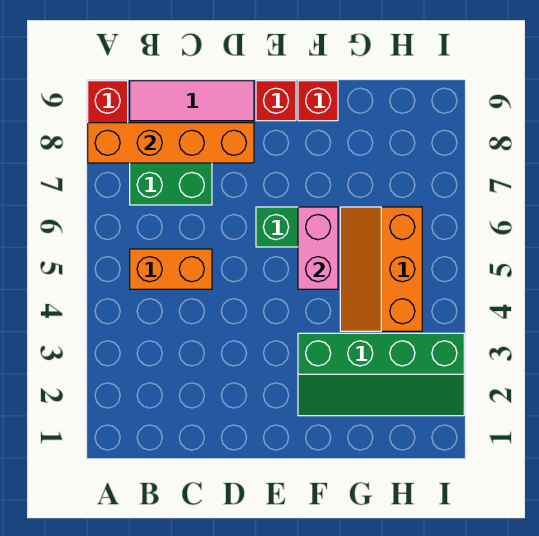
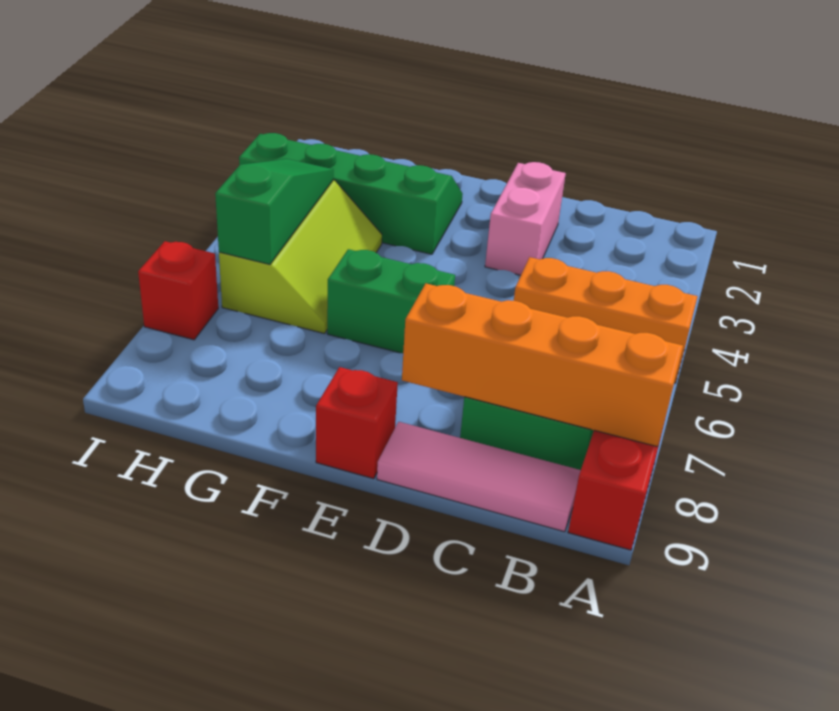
orange brick B5:C5 level 1 -> orange brick A5:C5 level 1
pink brick F5:F6 level 2 -> pink brick D2:D3 level 1
red brick F9 level 1 -> red brick I7 level 1
orange slope G4:H6 level 1 top H -> lime slope G4:H6 level 1 top H
none -> green slope H4:H6 level 2 top 6

